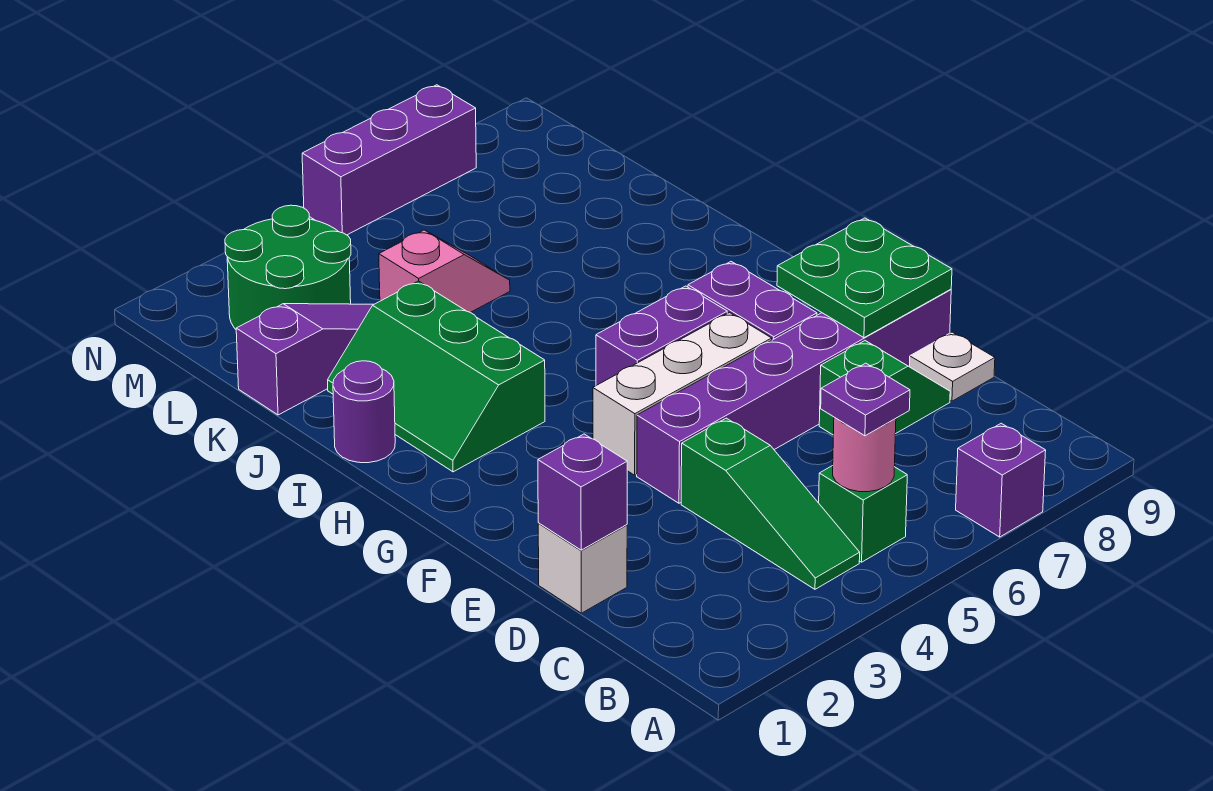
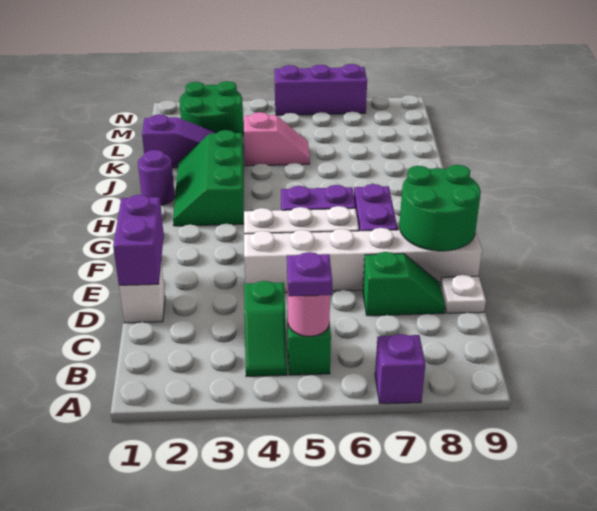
green slope B4:D4 level 1 top D -> green slope B4:C4 level 1 top C
purple brick D1 level 2 -> purple brick D1:E1 level 2
purple brick E4:E9 level 1 -> white brick E4:E9 level 1
green plate E8:F9 level 2 -> green round brick E8:F9 level 2

